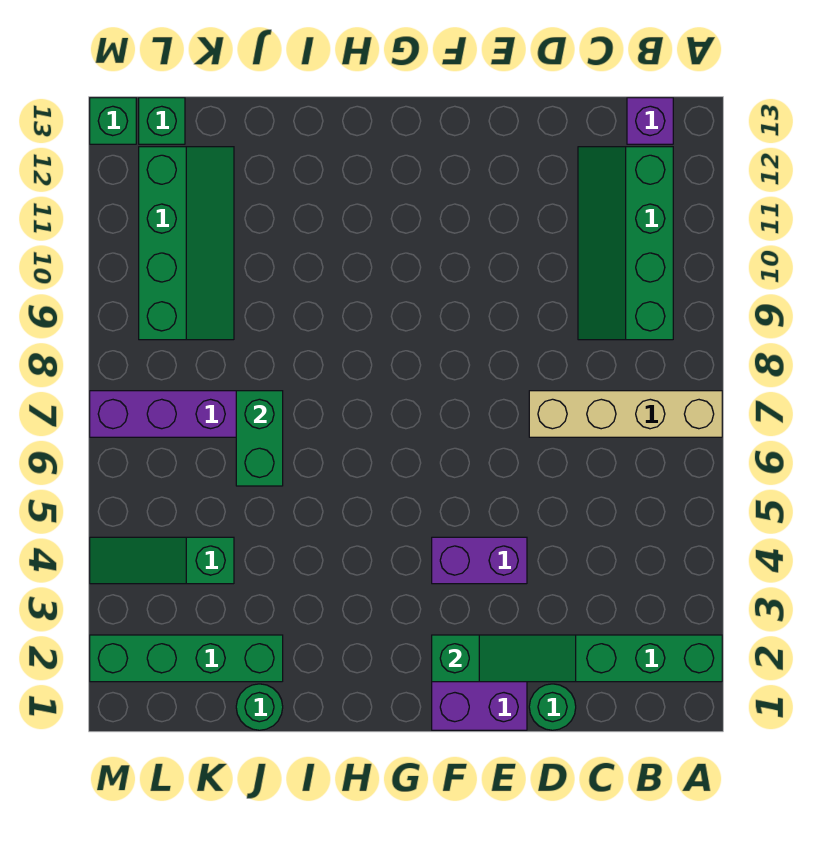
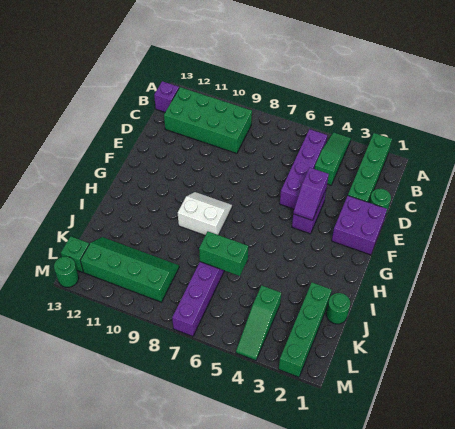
tan brick A7:D7 level 1 -> none
none -> purple brick B5:E5 level 1
green slope B9:C12 level 1 top B -> green brick B9:C12 level 1
green slope D2:F2 level 2 top F -> green slope A4:C4 level 1 top C
none -> purple slope E4:F4 level 2 top E
none -> white slope G8:H9 level 1 top H
green brick M13 level 1 -> green round brick M13 level 1

